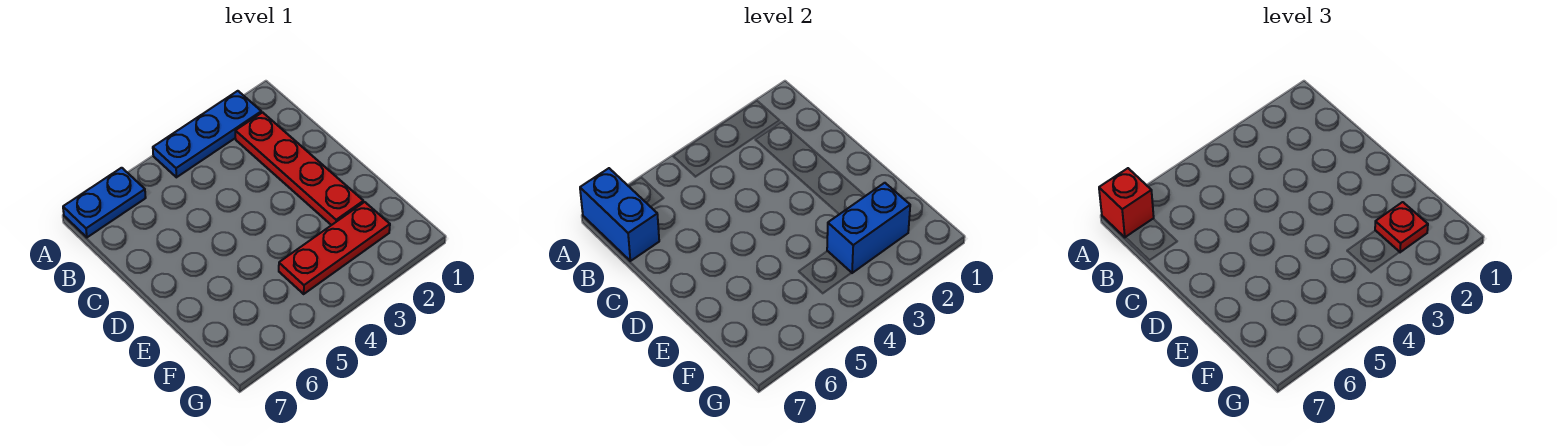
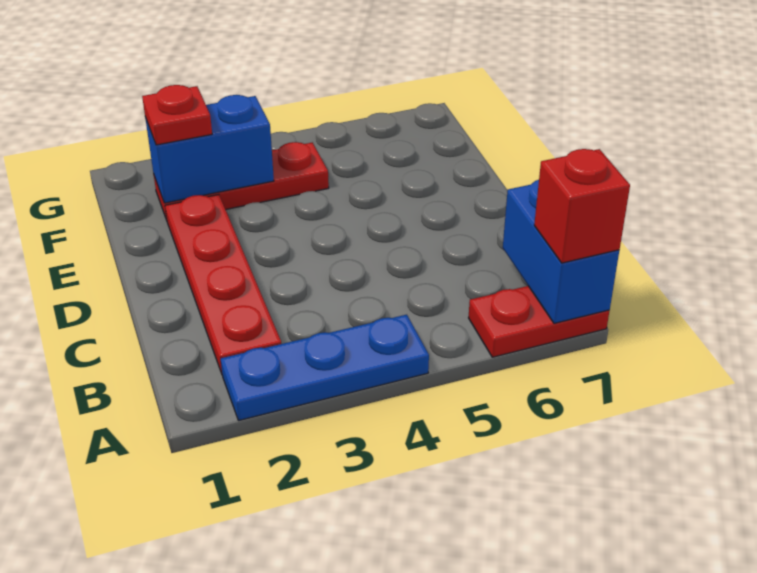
blue plate A6:A7 level 1 -> red plate A6:A7 level 1

